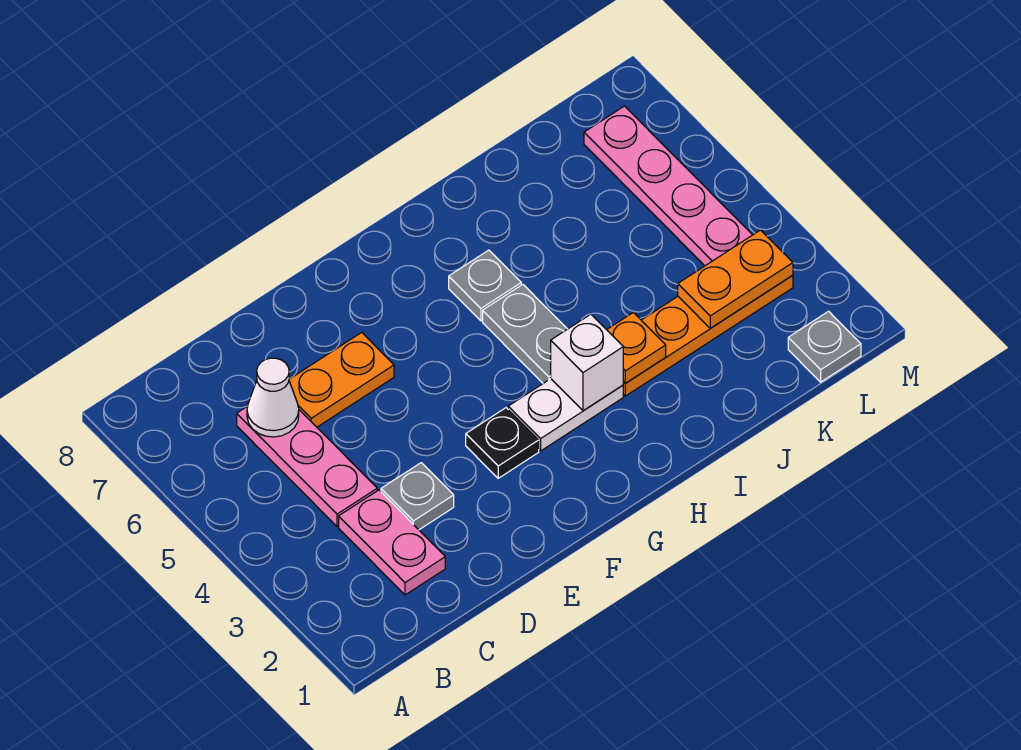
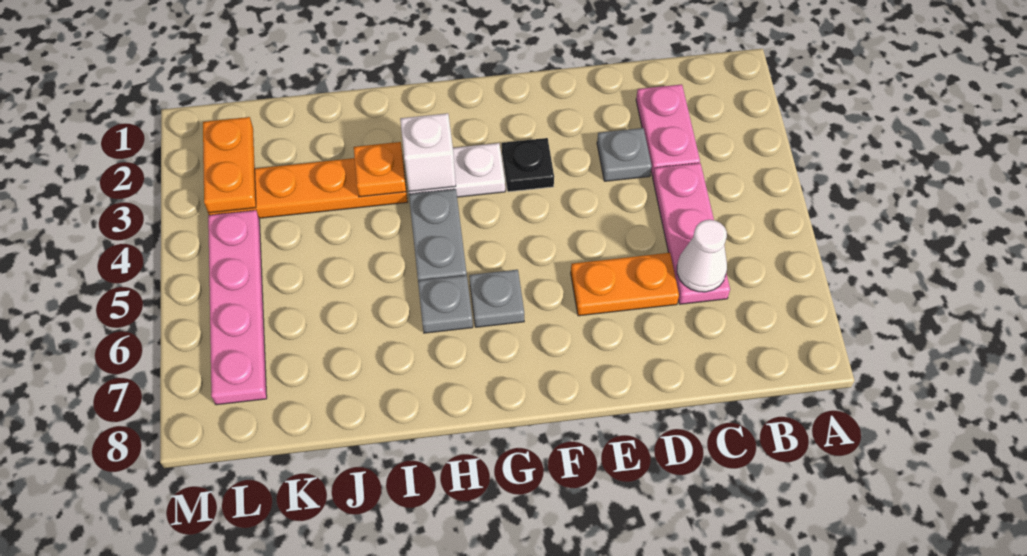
orange plate K3:L3 level 2 -> orange plate L2:L3 level 2
grey plate L1 level 1 -> grey plate G6 level 1

